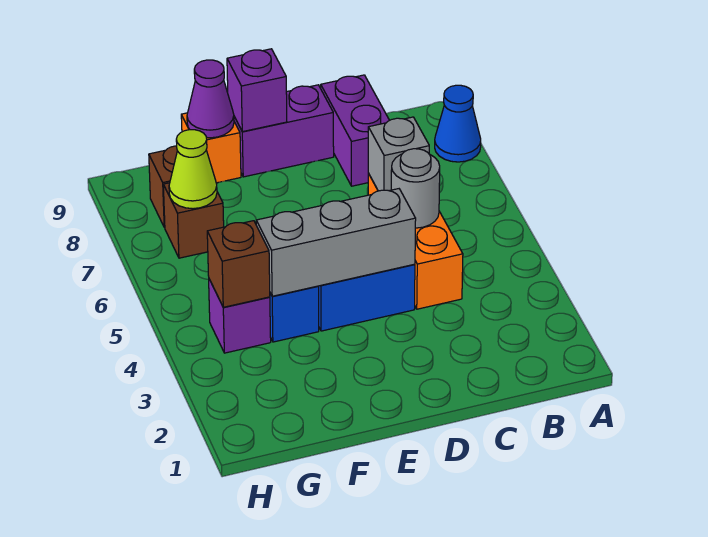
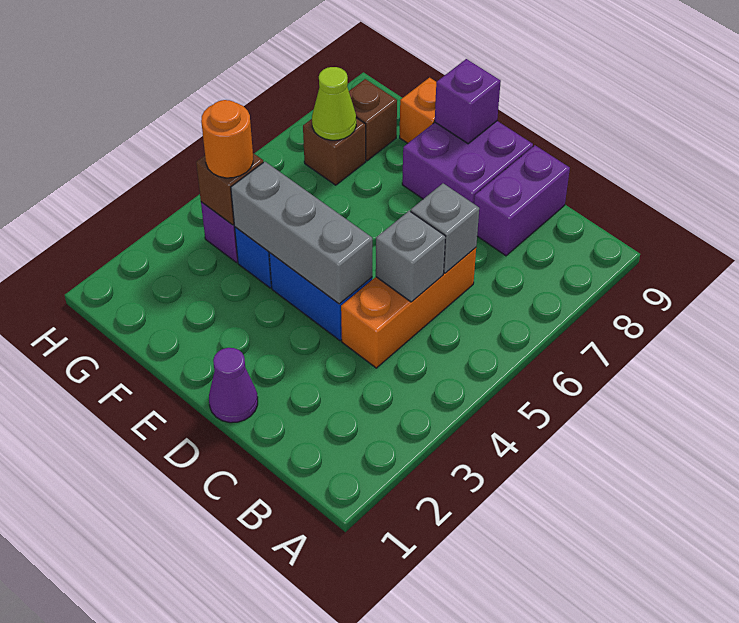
blue cone A8 level 1 -> none
grey round brick C5 level 2 -> grey brick C5 level 2
purple brick D9:E9 level 1 -> purple brick D8:E9 level 1
purple cone F9 level 2 -> purple cone D1 level 1
none -> orange round brick G4 level 3

